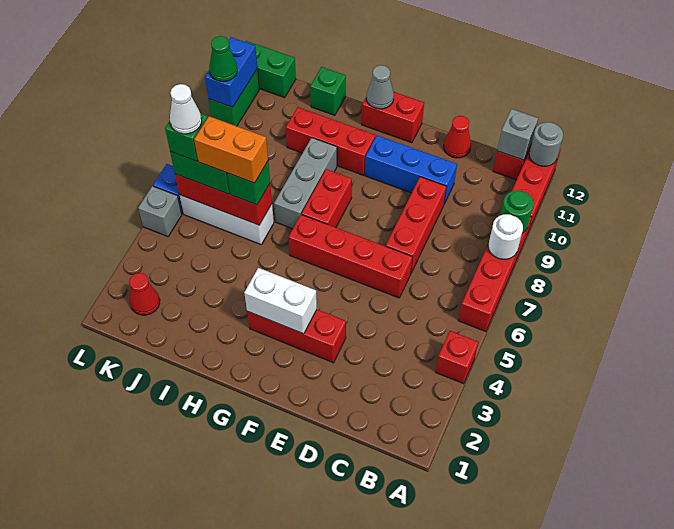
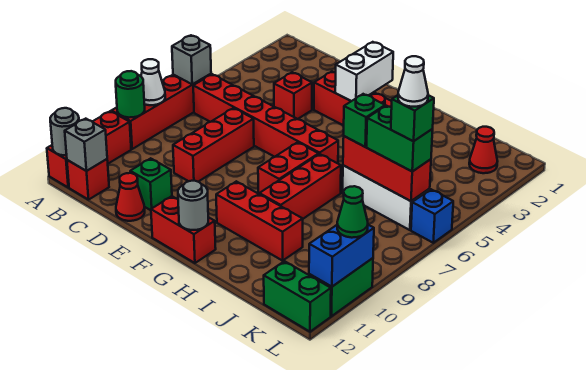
red brick A4 level 1 -> red brick D4 level 1
white round brick A8 level 2 -> white cone A8 level 2
red brick D6:G6 level 1 -> red brick B6:G6 level 1
blue brick D10:F10 level 1 -> none
white brick F3:G3 level 2 -> white brick F2:F3 level 2
grey cone G12 level 2 -> grey round brick G12 level 2
grey brick H7:H9 level 1 -> red brick H7:H9 level 1
orange brick I6:J6 level 4 -> none
green brick I12 level 1 -> green brick D11 level 1
grey brick L5 level 1 -> grey brick A6 level 2

